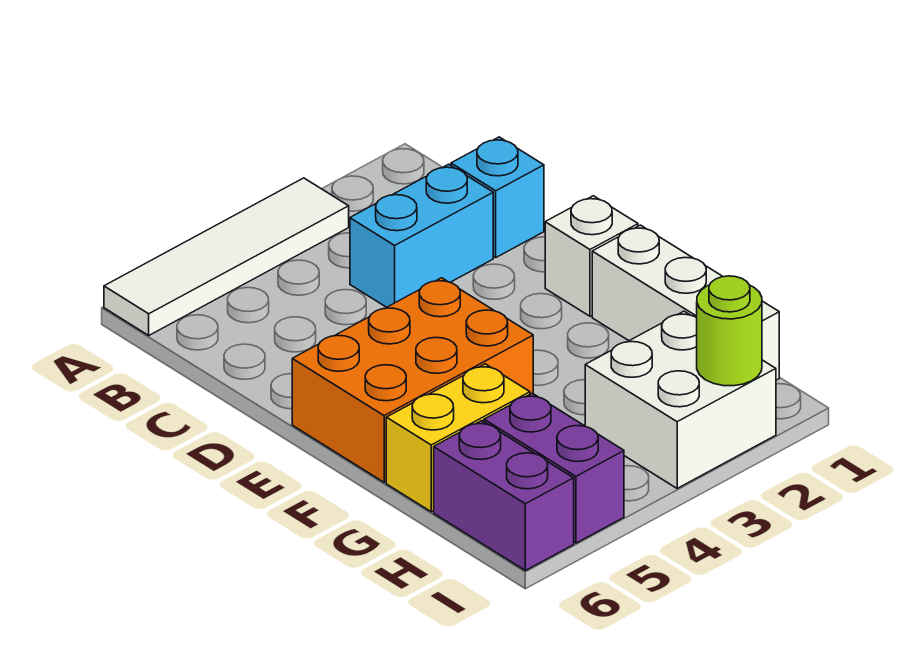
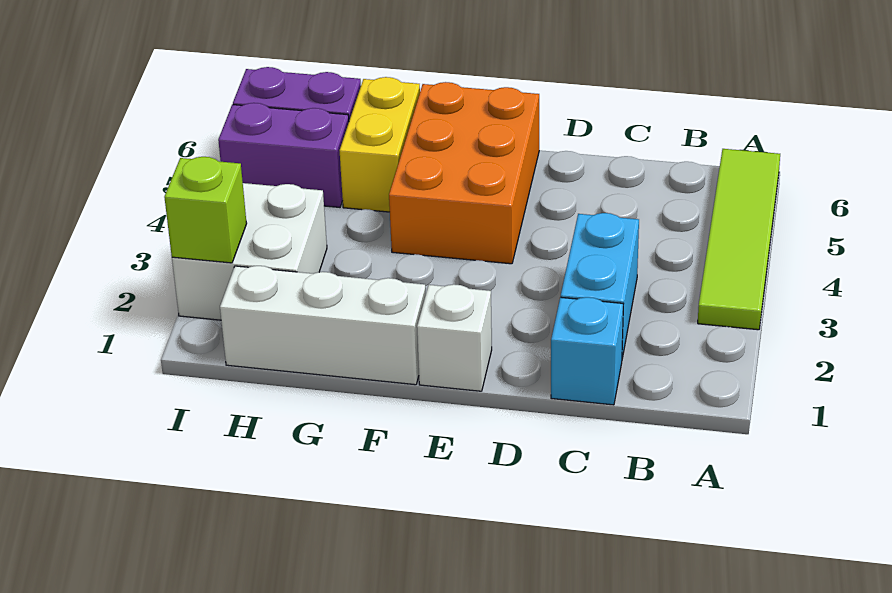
white tile A3:A6 level 1 -> lime tile A3:A6 level 1
lime round brick I2 level 2 -> lime brick I2 level 2

